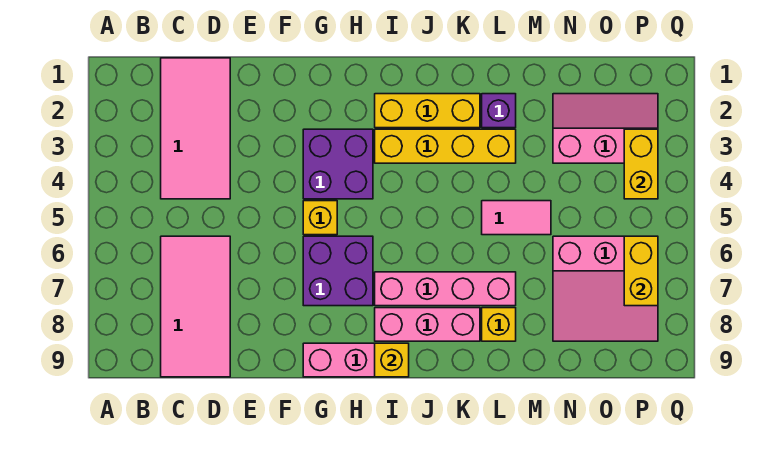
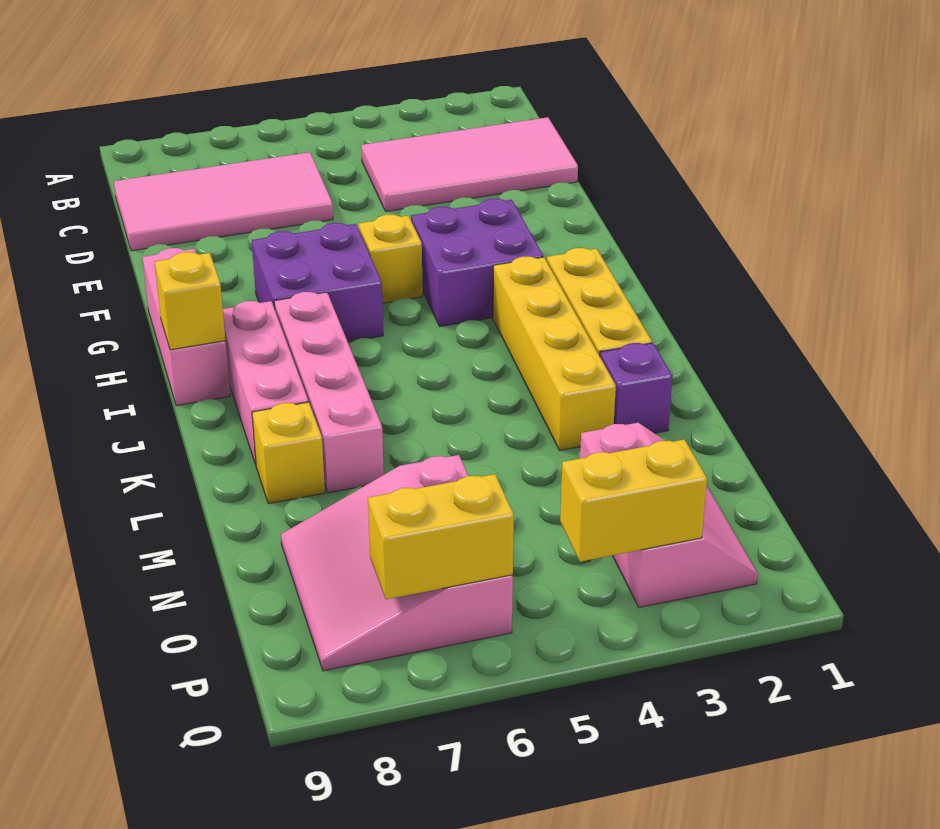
pink tile L5:M5 level 1 -> none

